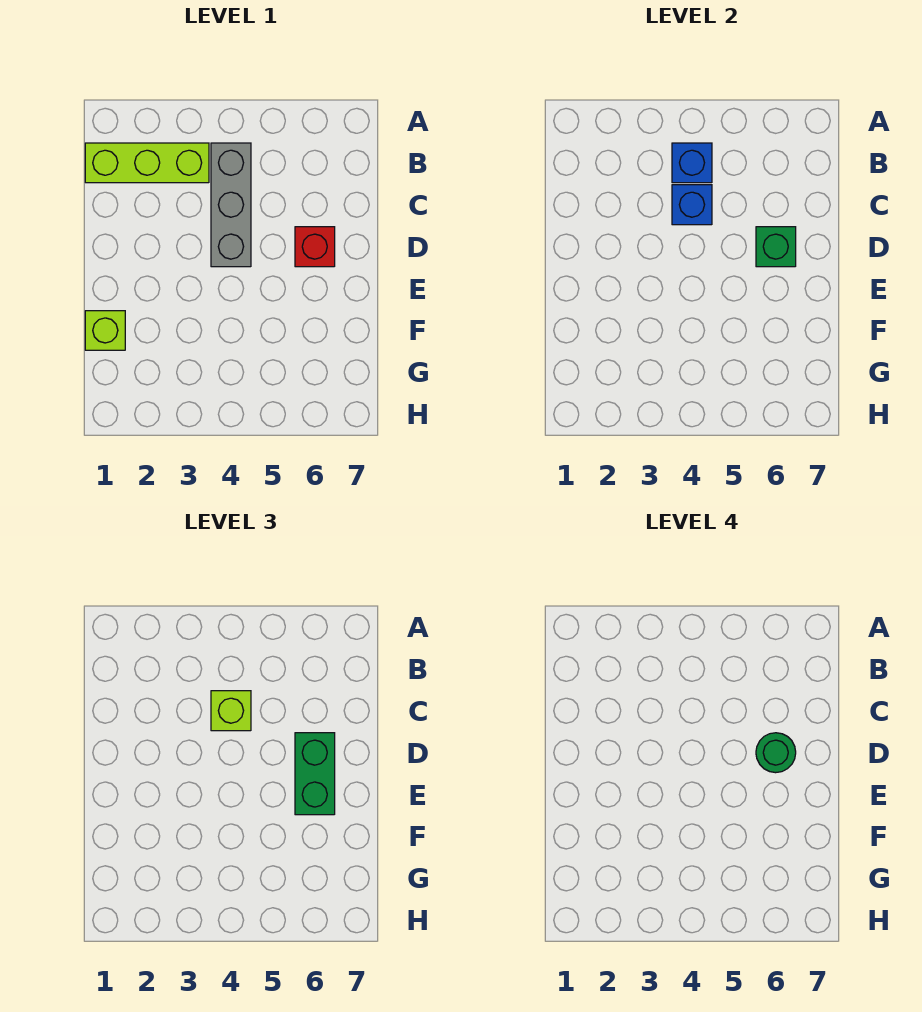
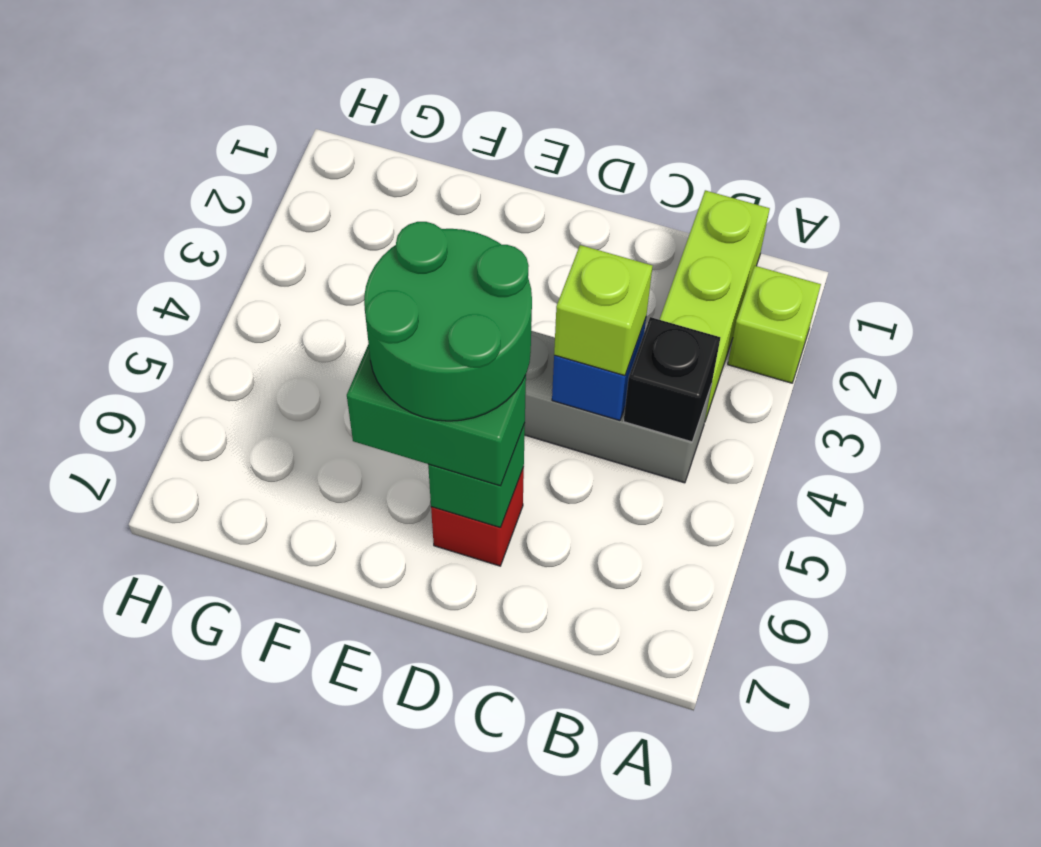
blue brick B4 level 2 -> black brick B4 level 2
green round brick D6 level 4 -> green round brick D5:E6 level 4
lime brick F1 level 1 -> lime brick A2 level 1

